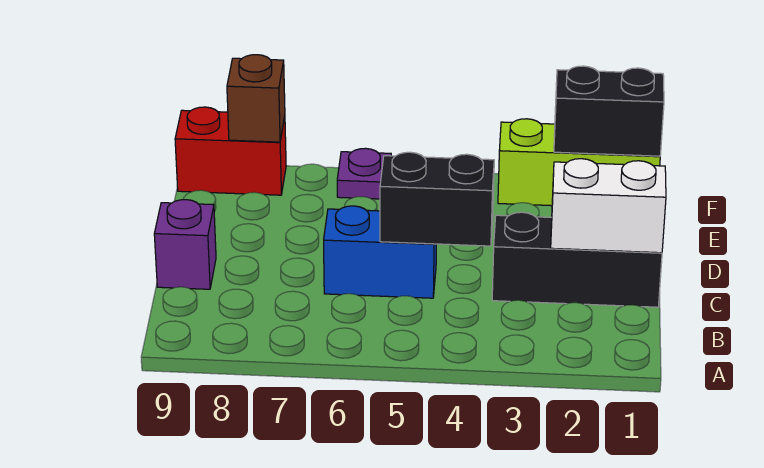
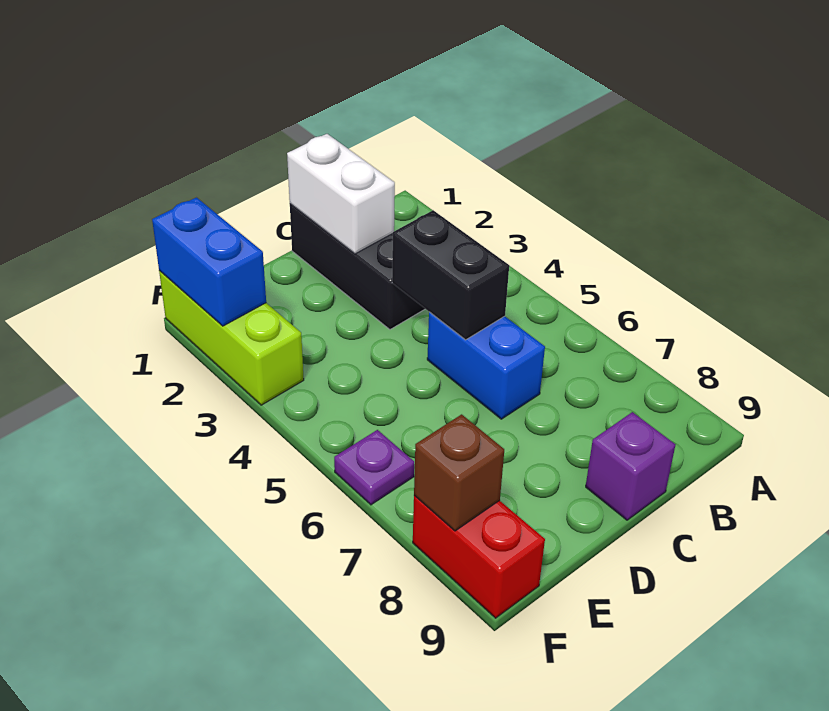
black brick F1:F2 level 2 -> blue brick F1:F2 level 2

